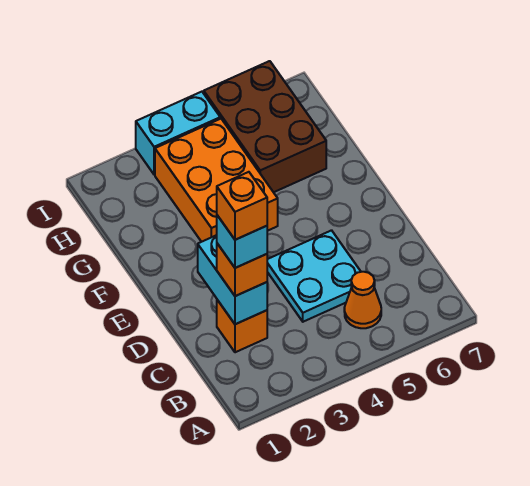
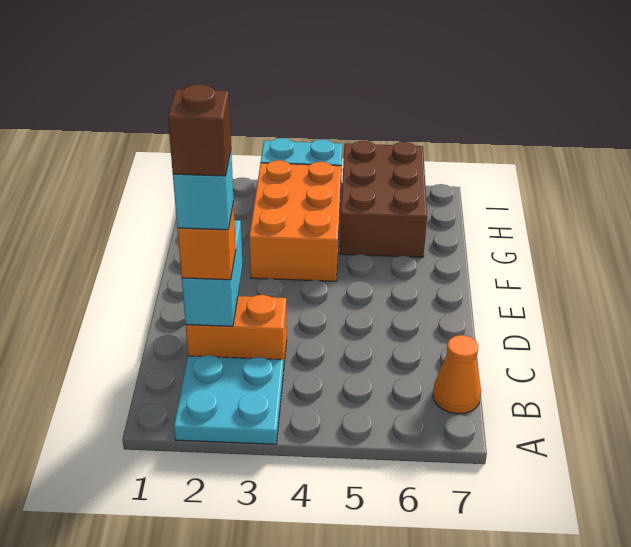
orange cone B5 level 1 -> orange cone B7 level 1
orange brick C2 level 1 -> orange brick C2:C3 level 1
orange brick C2 level 5 -> brown brick C2 level 5
cyan plate C4:D5 level 1 -> cyan plate A2:B3 level 1

